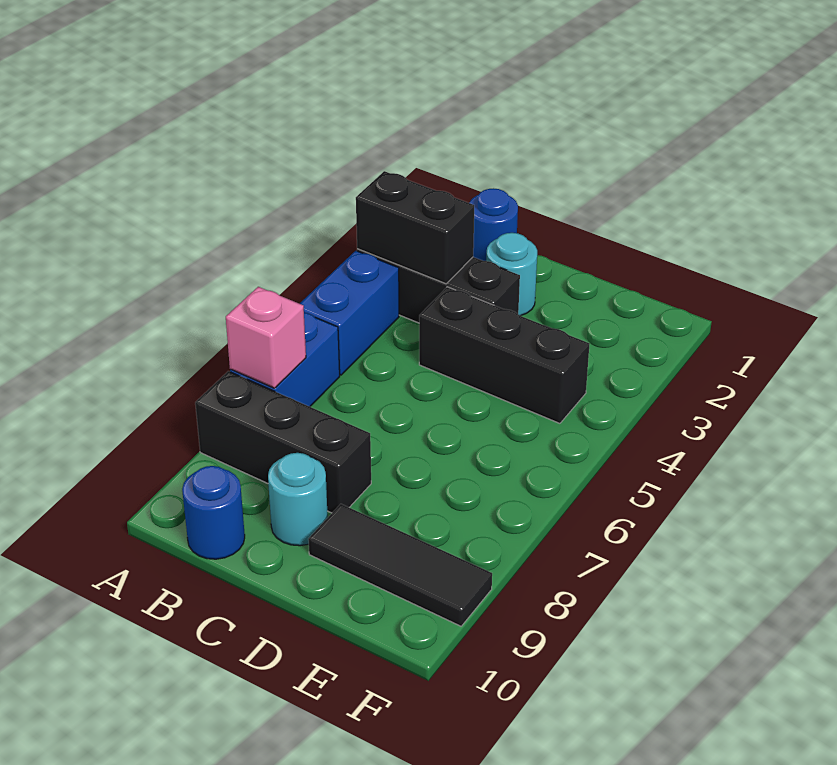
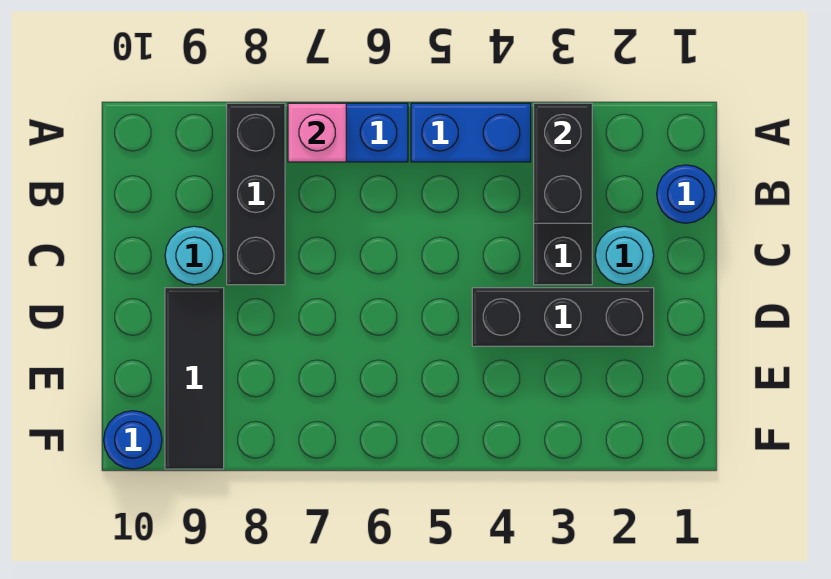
blue round brick B10 level 1 -> blue round brick F10 level 1
black brick C4:E4 level 1 -> black brick D2:D4 level 1

